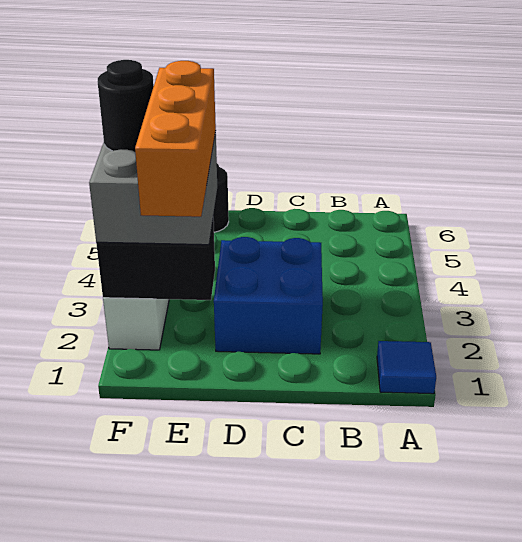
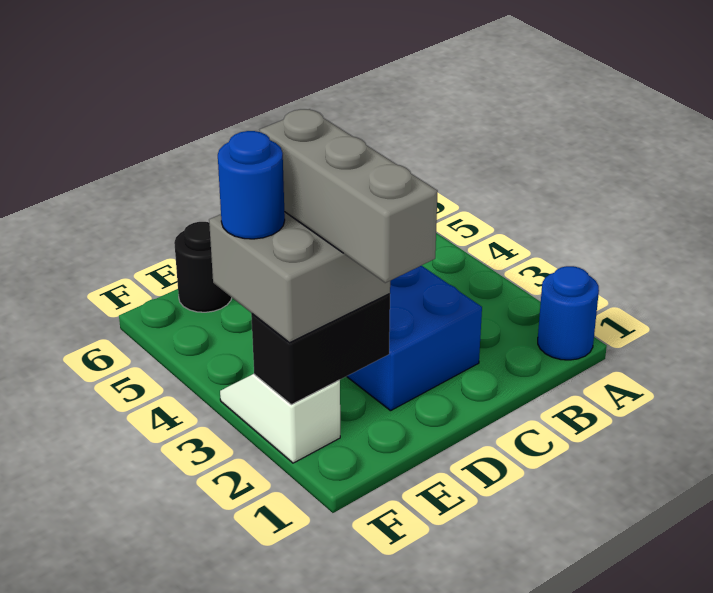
blue tile A1 level 1 -> blue round brick A1 level 1
orange brick E1:E3 level 4 -> grey brick E1:E3 level 4
black round brick F3 level 4 -> blue round brick F3 level 4

